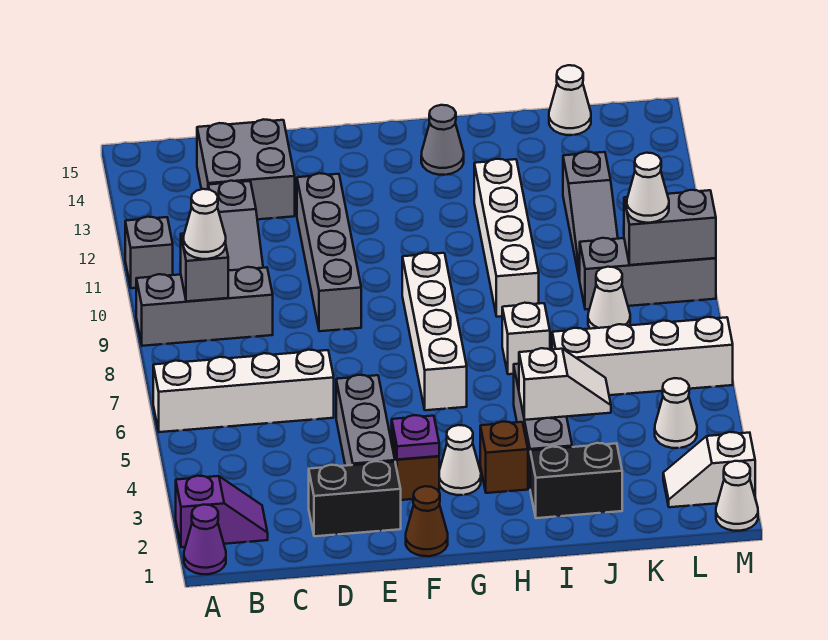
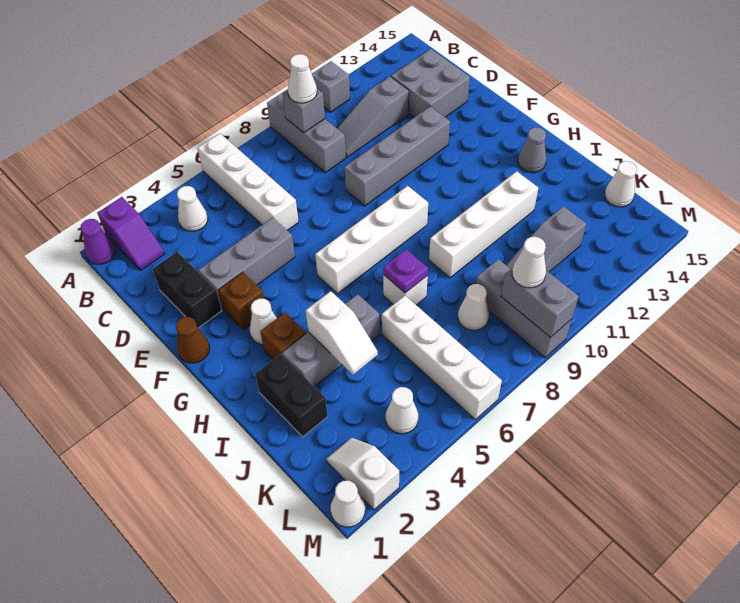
none -> white cone B4 level 1
purple plate F3 level 2 -> purple plate I7 level 2

